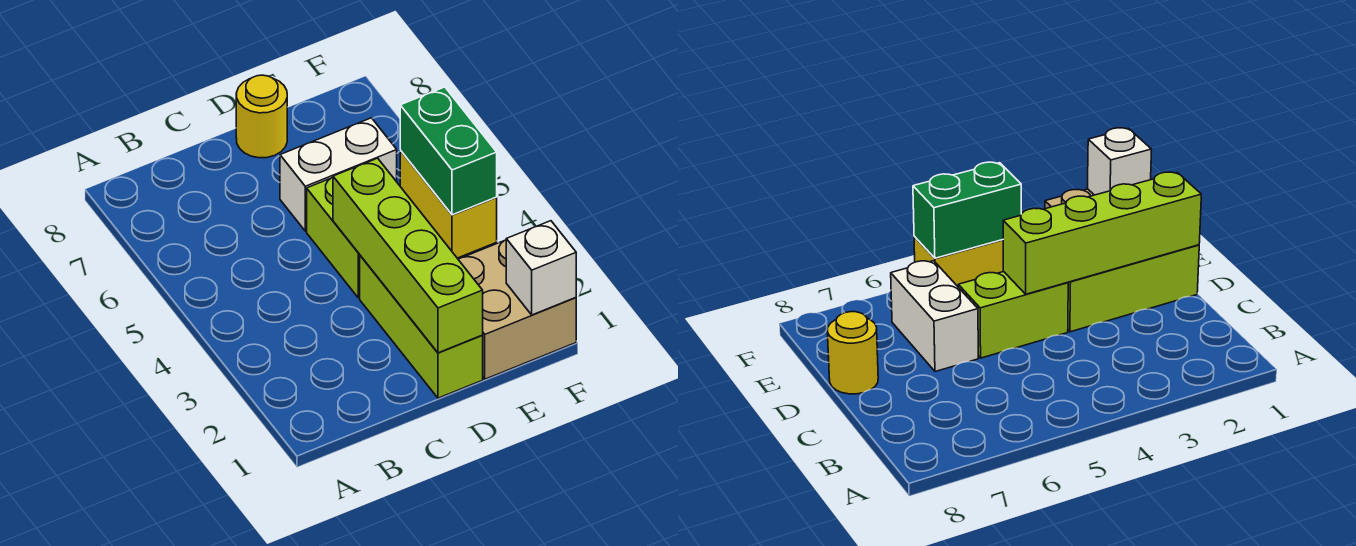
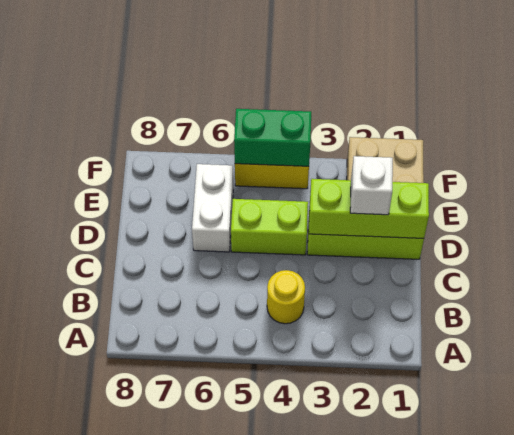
lime brick D1:D4 level 2 -> lime brick D1:D3 level 2
yellow round brick D8 level 1 -> yellow round brick B4 level 1
white brick F1 level 2 -> white brick D2 level 3

